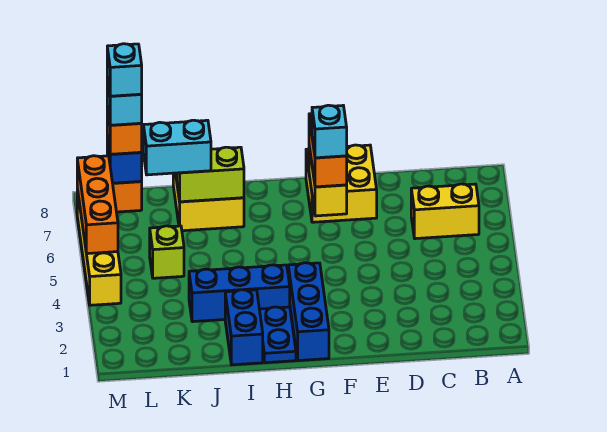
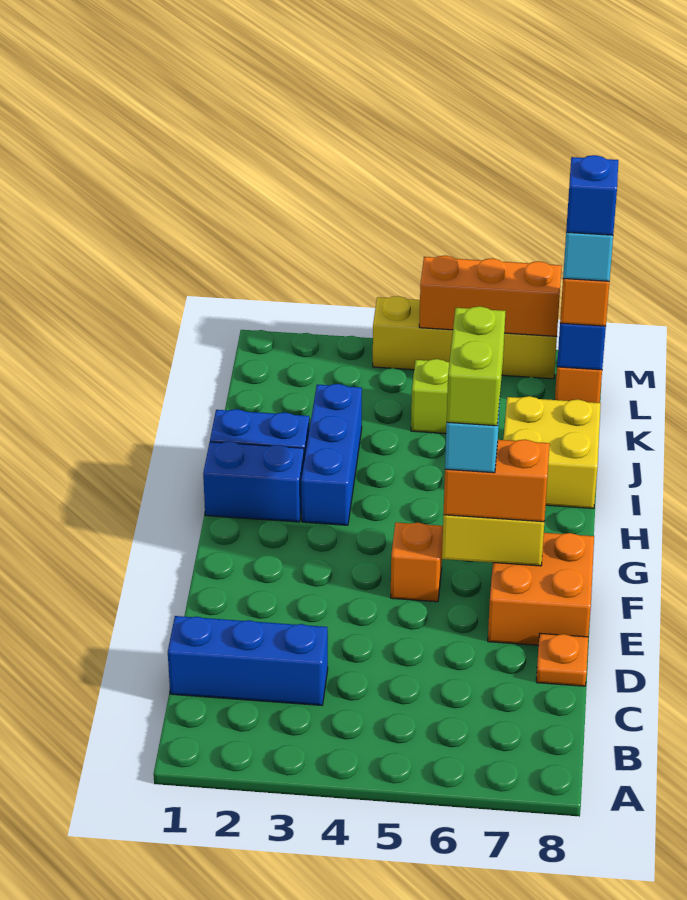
yellow brick B6:C6 level 1 -> none
none -> orange plate D8 level 1
yellow brick E7:F8 level 1 -> orange brick E7:F8 level 1
none -> orange brick F5 level 1
blue brick G1:G3 level 1 -> blue brick C1:C3 level 1
blue plate H1:H2 level 1 -> blue brick H1:H2 level 1
lime brick I7:J7 level 2 -> lime brick F6:G6 level 5
cyan brick J7:K7 level 3 -> none
cyan brick L8 level 5 -> blue brick L8 level 5

